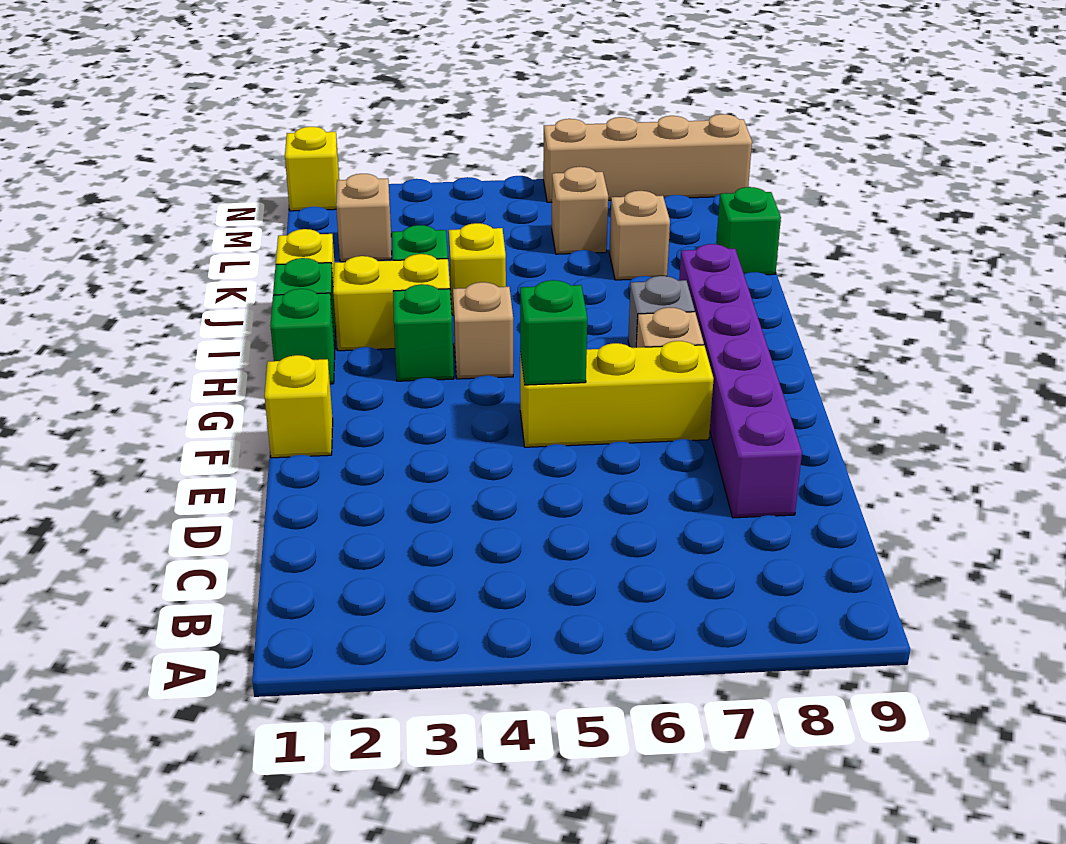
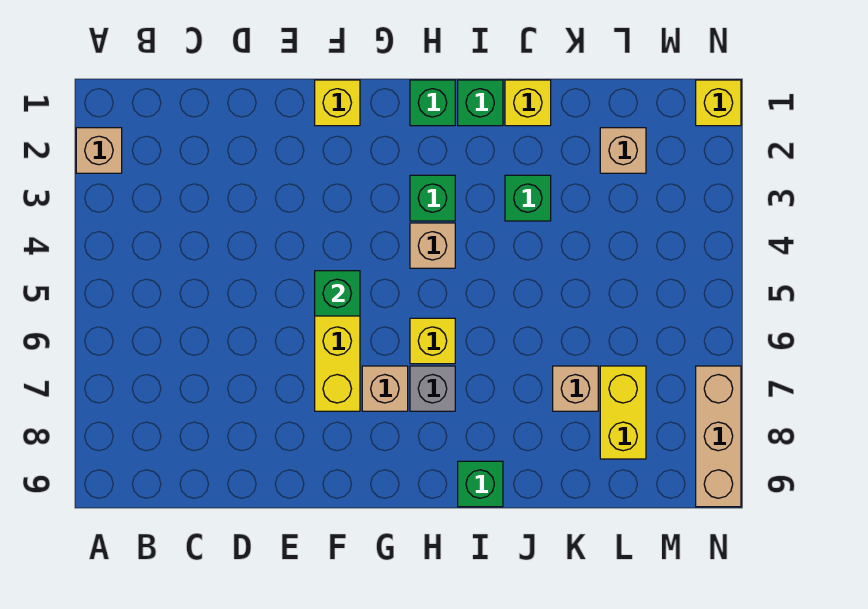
purple brick D8:I8 level 1 -> none
yellow brick I2:I3 level 1 -> yellow brick L7:L8 level 1
yellow brick J4 level 1 -> yellow brick H6 level 1
green brick K9 level 1 -> green brick I9 level 1
tan brick L6 level 1 -> tan brick A2 level 1
tan brick N6:N9 level 1 -> tan brick N7:N9 level 1

